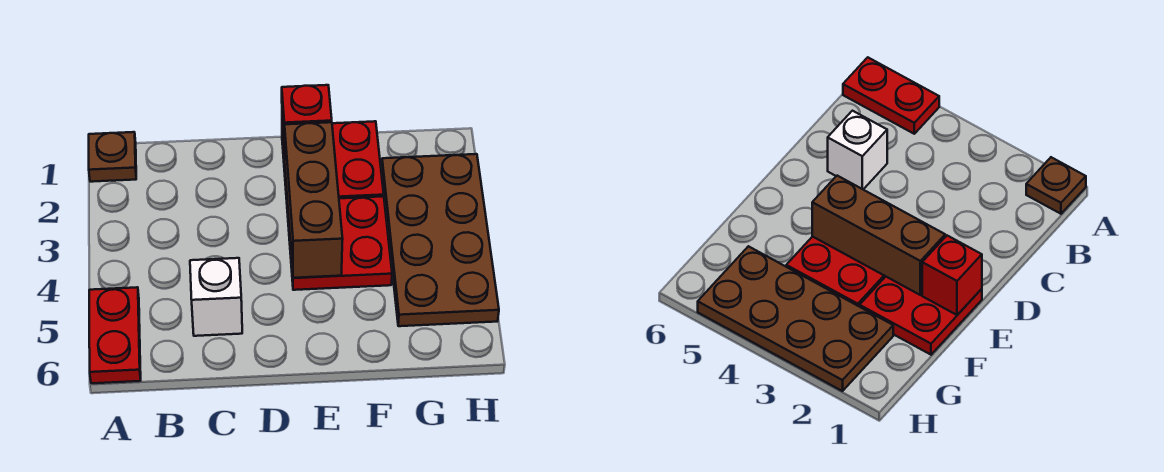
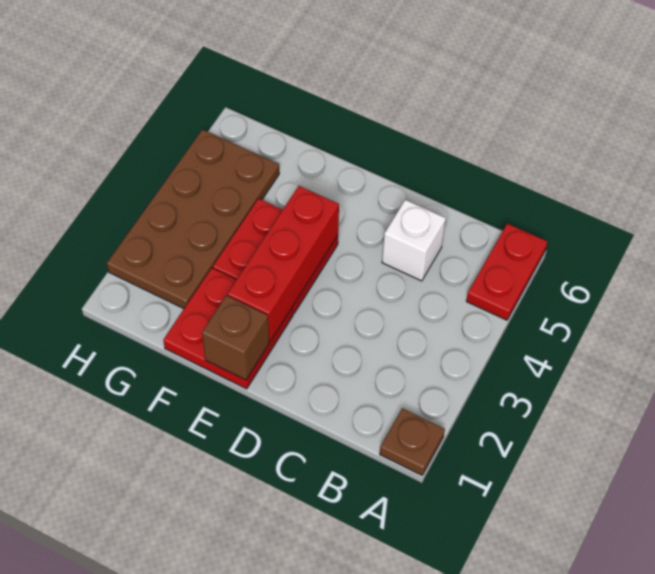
red brick E1 level 2 -> brown brick E1 level 2
brown brick E2:E4 level 2 -> red brick E2:E4 level 2

